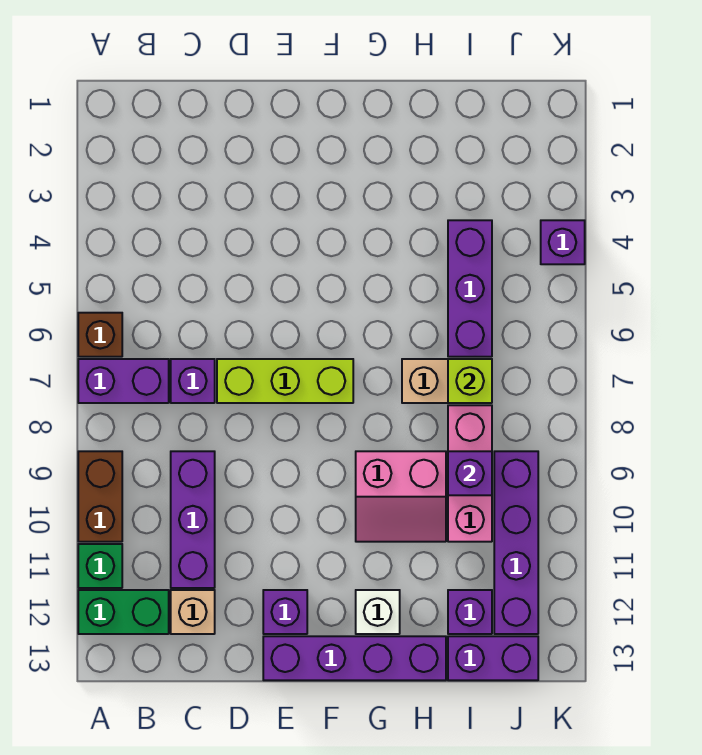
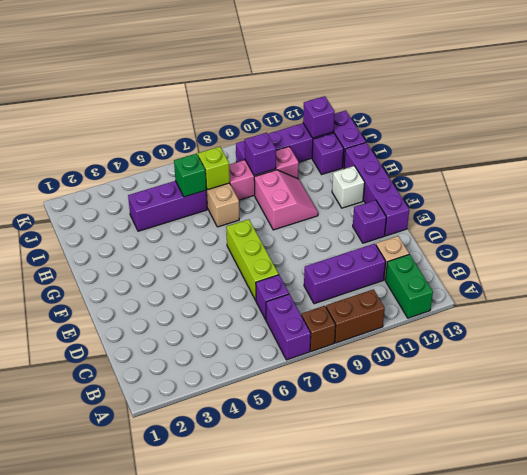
brown brick A6 level 1 -> brown brick A8 level 1
green brick A11 level 1 -> green brick I6 level 2
purple brick K4 level 1 -> purple brick J12 level 2

